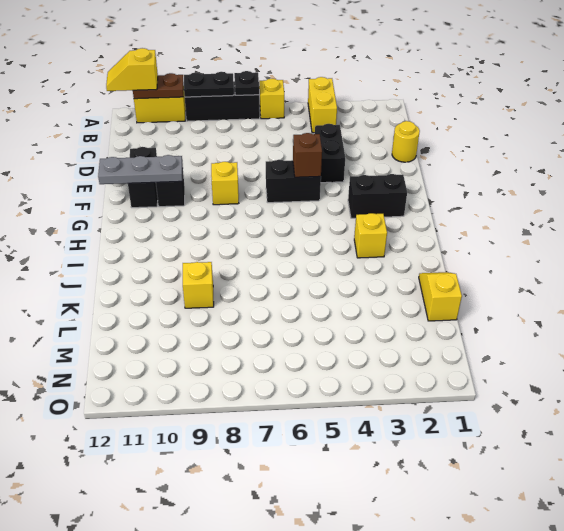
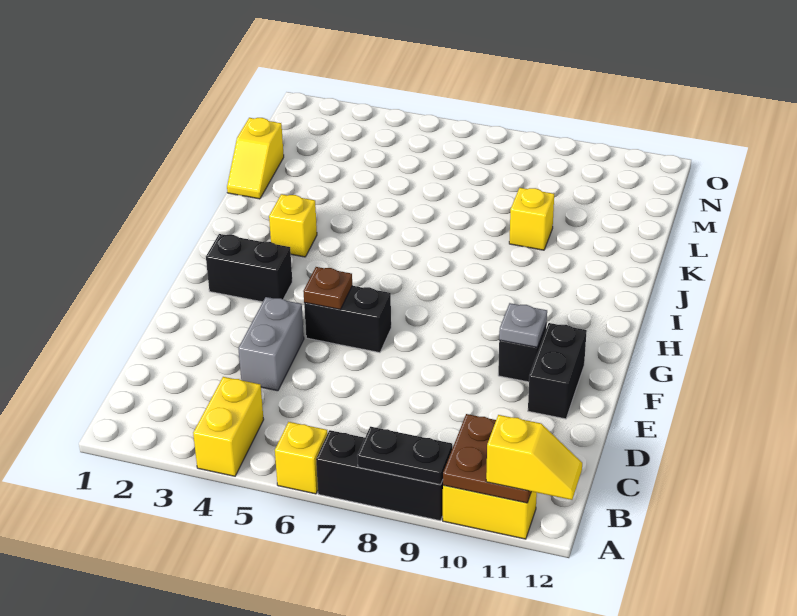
black plate A7 level 2 -> none
brown plate A10:A11 level 2 -> brown plate A10:B11 level 2
yellow round brick D1 level 1 -> none
black brick D4:E4 level 1 -> grey brick D4:E4 level 1
brown brick F5 level 2 -> brown plate F5 level 2
yellow brick F8 level 1 -> none
grey plate F10:F12 level 2 -> grey plate F10 level 2

